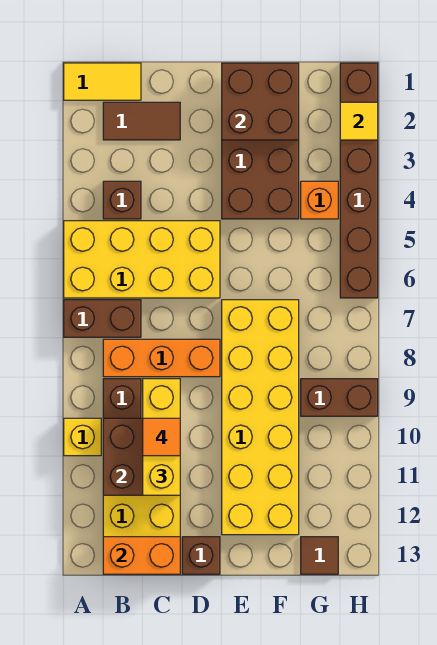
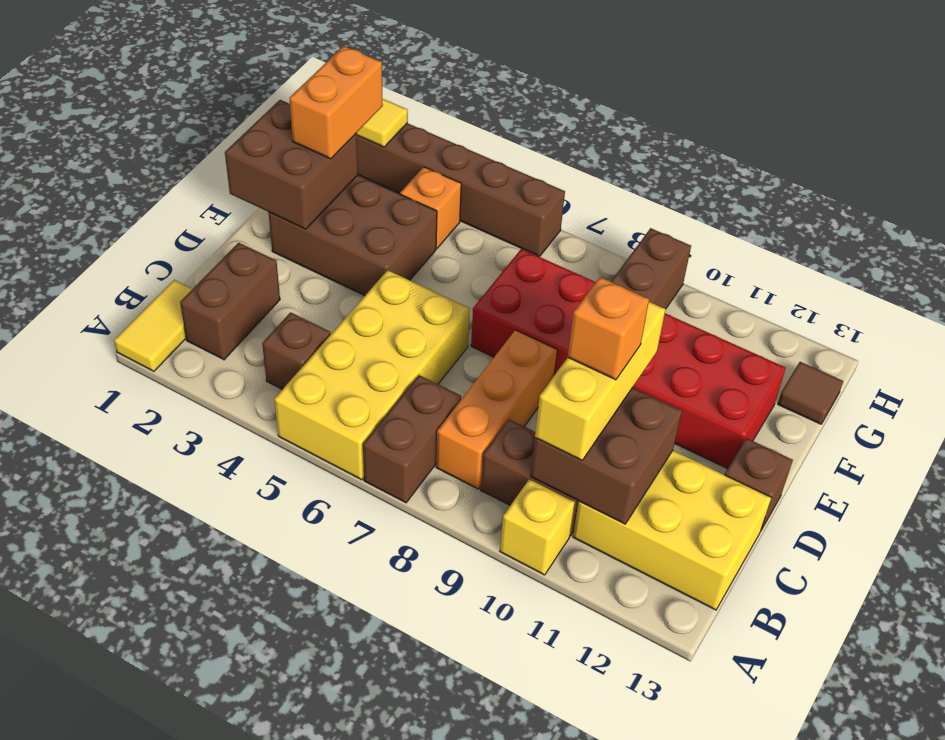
brown tile B2:C2 level 1 -> brown brick B2:C2 level 1
orange brick B13:C13 level 2 -> orange brick F2:G2 level 3
yellow brick C9:C11 level 3 -> yellow brick B10:D10 level 3
orange tile C10 level 4 -> orange brick C10 level 4
yellow brick E7:F12 level 1 -> red brick E7:F12 level 1

